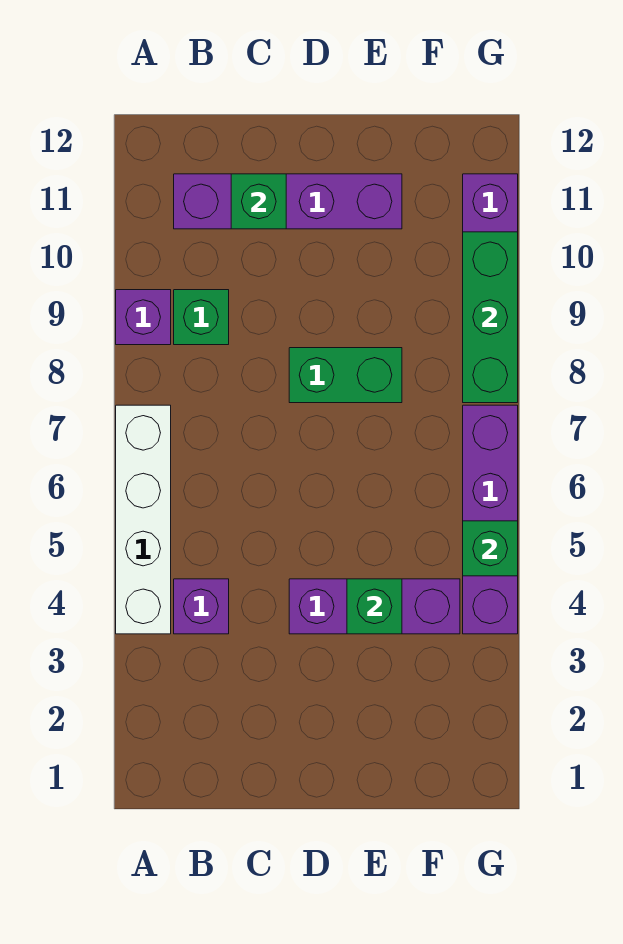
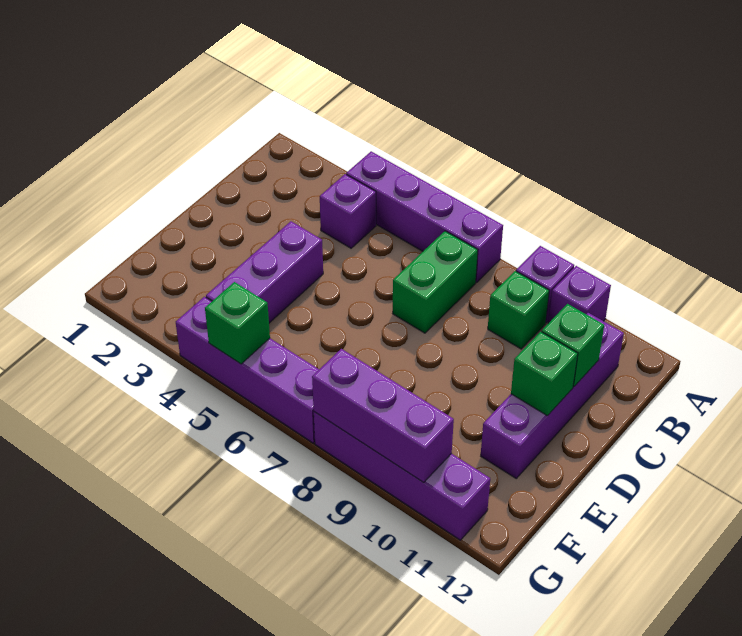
white brick A4:A7 level 1 -> purple brick A4:A7 level 1
none -> purple brick A10 level 1
green brick D8:E8 level 1 -> green brick B7:C7 level 1
green brick E4 level 2 -> green brick D11 level 2
green brick G8:G10 level 2 -> purple brick G8:G10 level 2

